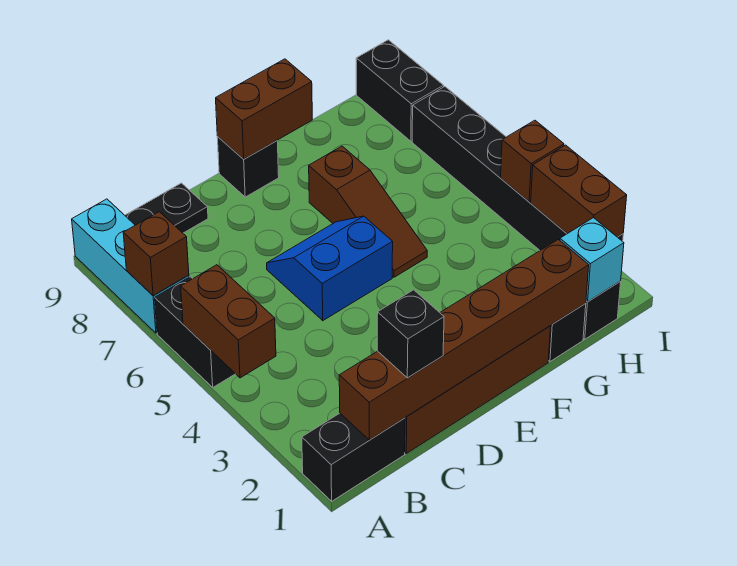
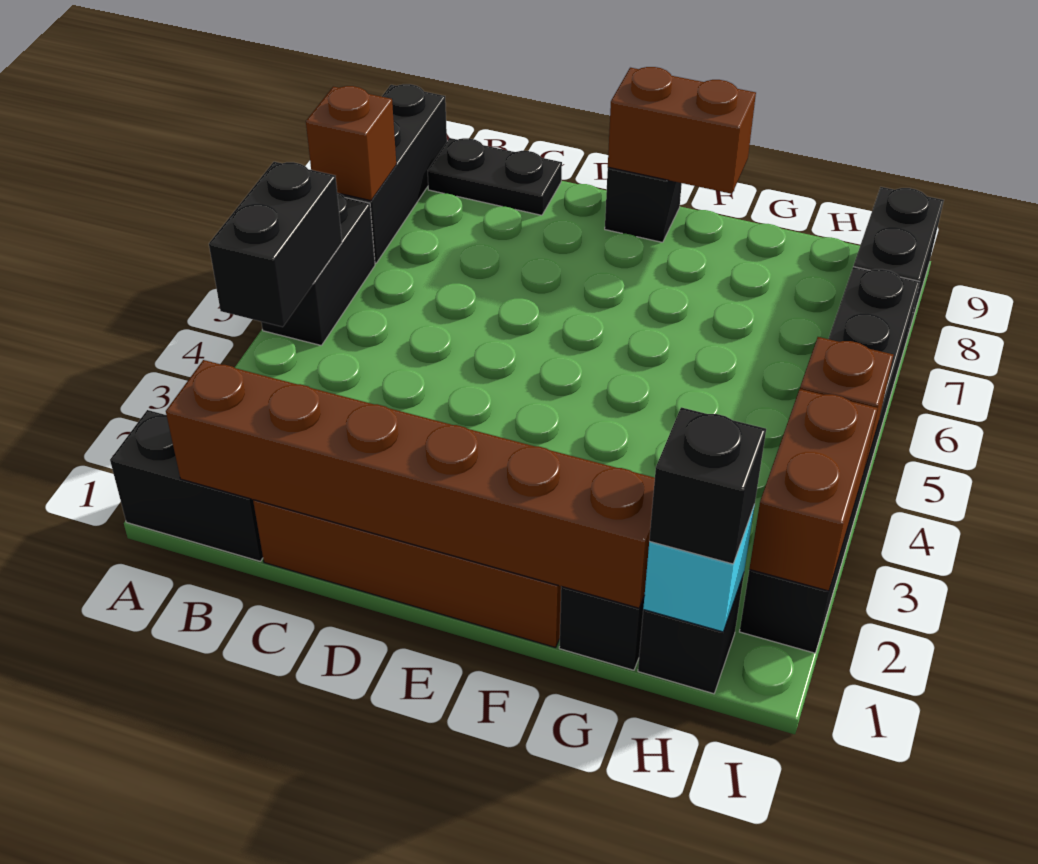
brown brick A4:A5 level 2 -> black brick A4:A5 level 2
cyan brick A7:A9 level 1 -> black brick A7:A9 level 1
black brick C1 level 3 -> black brick H1 level 3
blue slope D5:E6 level 1 top 5 -> none
brown slope F5:F7 level 1 top 7 -> none

